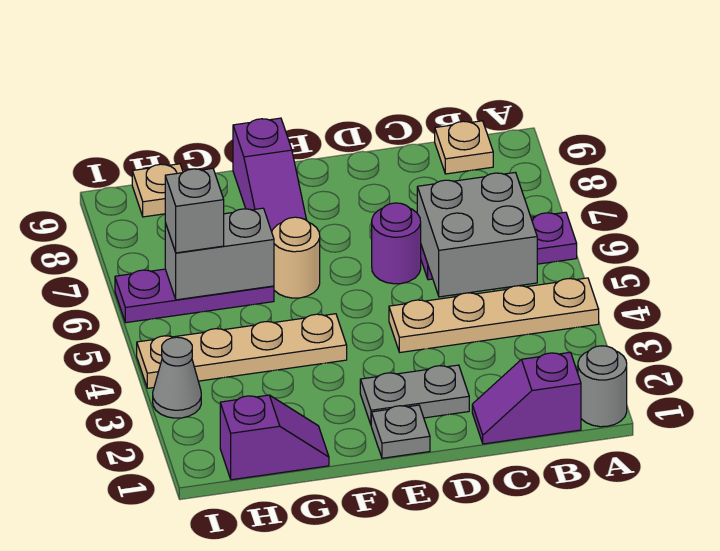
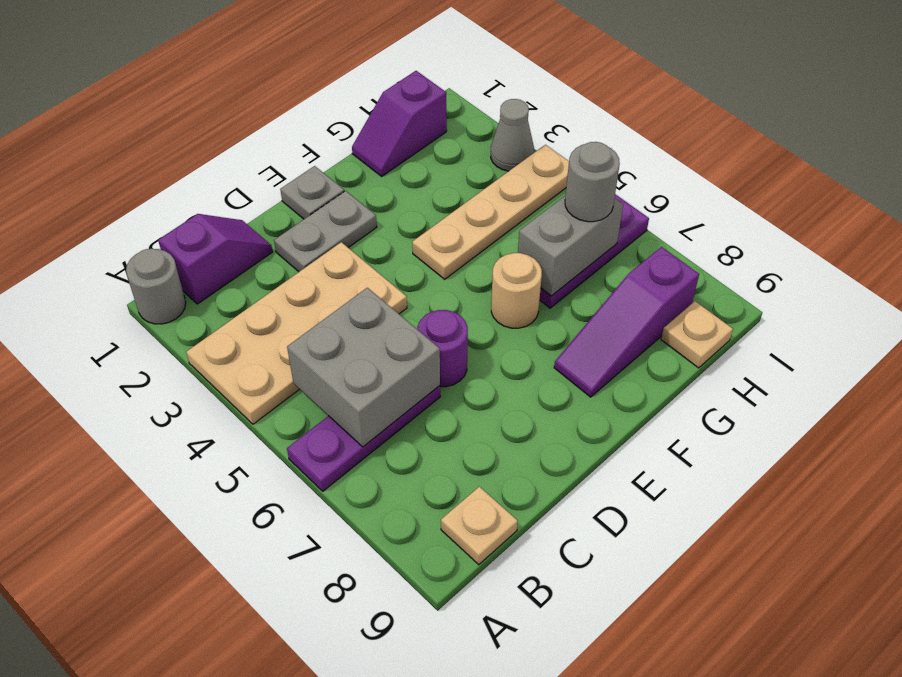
tan plate A4:D4 level 1 -> tan plate A3:D4 level 1
purple slope F7:F9 level 1 top 9 -> purple slope F8:H8 level 1 top H
grey brick H6 level 3 -> grey round brick H6 level 3

